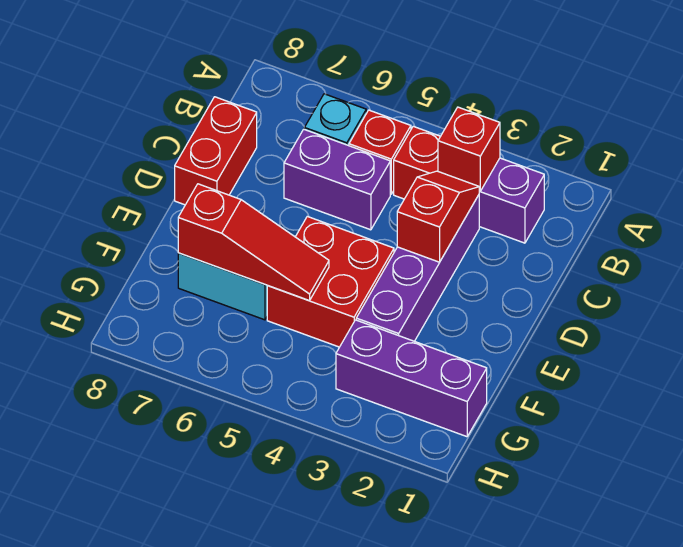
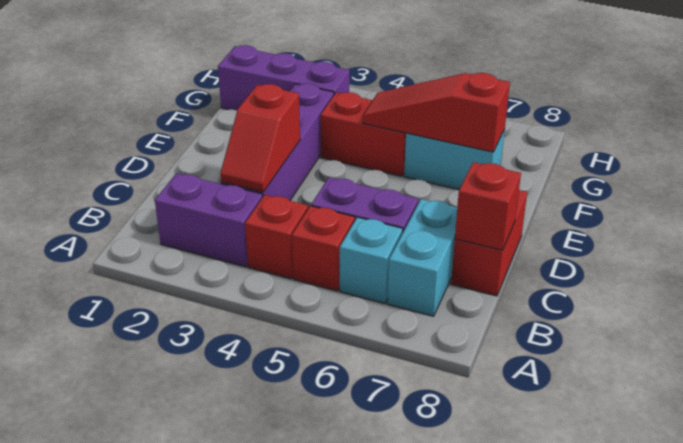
red brick B3 level 2 -> red brick C8 level 2
none -> cyan brick B7:C7 level 1
red brick E4:F5 level 1 -> red brick F4:F5 level 1

